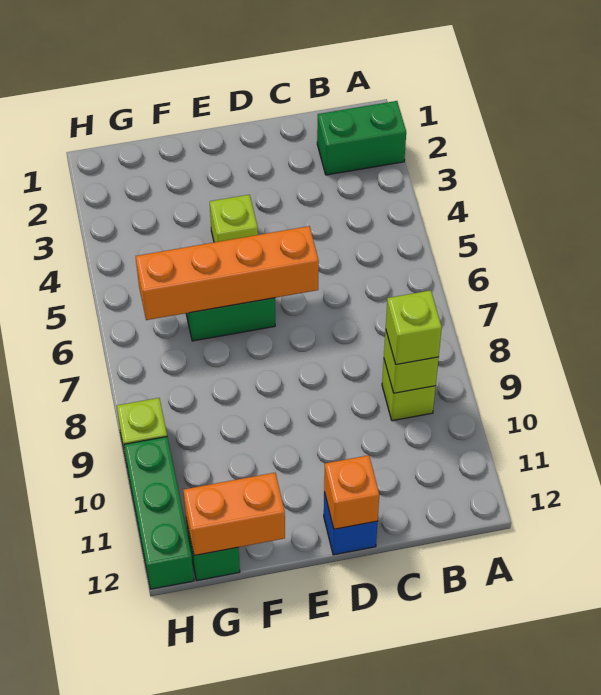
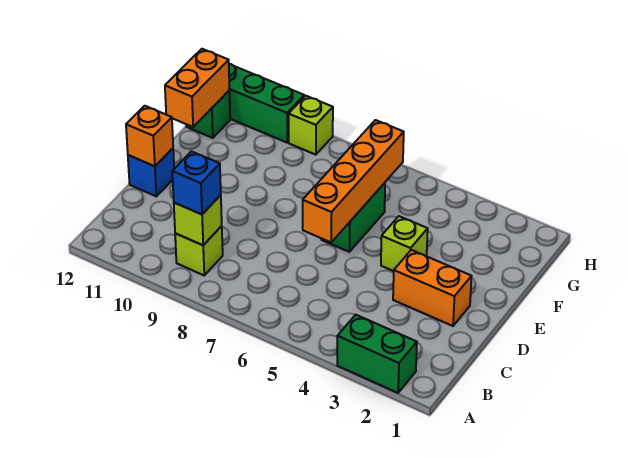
green brick A2:B2 level 1 -> green brick A2:A3 level 1
lime brick B9 level 3 -> blue brick B9 level 3
none -> orange brick D2:D3 level 1

